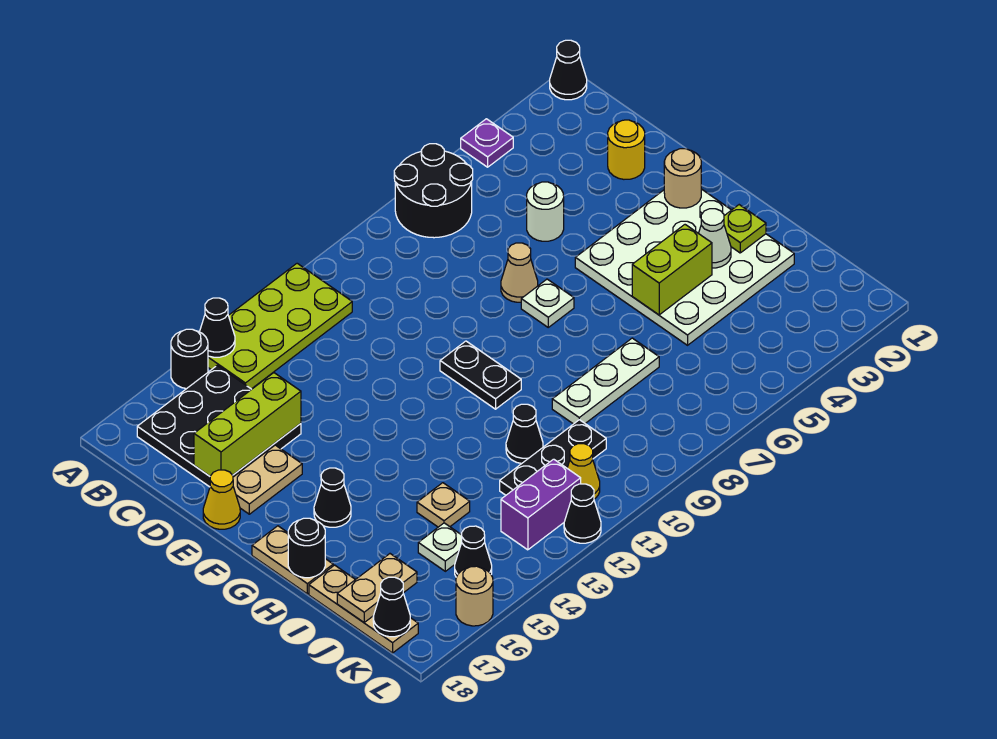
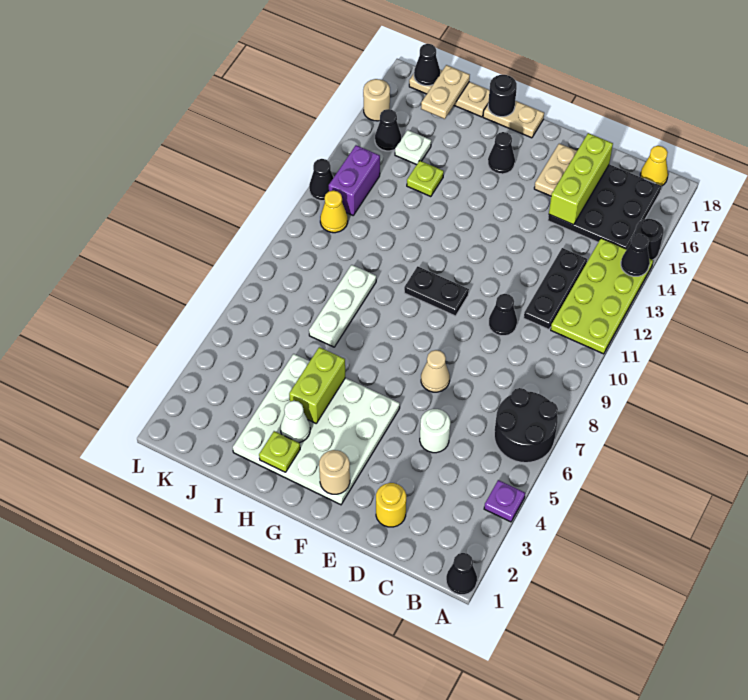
yellow cone E18 level 1 -> yellow cone B18 level 1
white plate F7 level 1 -> none
black cone I11 level 1 -> black cone D10 level 1
tan plate I14 level 1 -> lime plate I14 level 1
black plate J10:J12 level 1 -> black plate C11:C13 level 1

